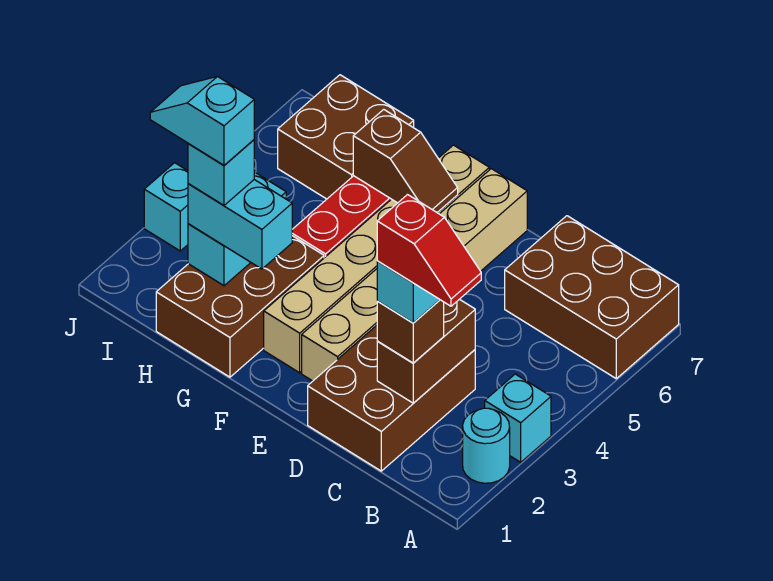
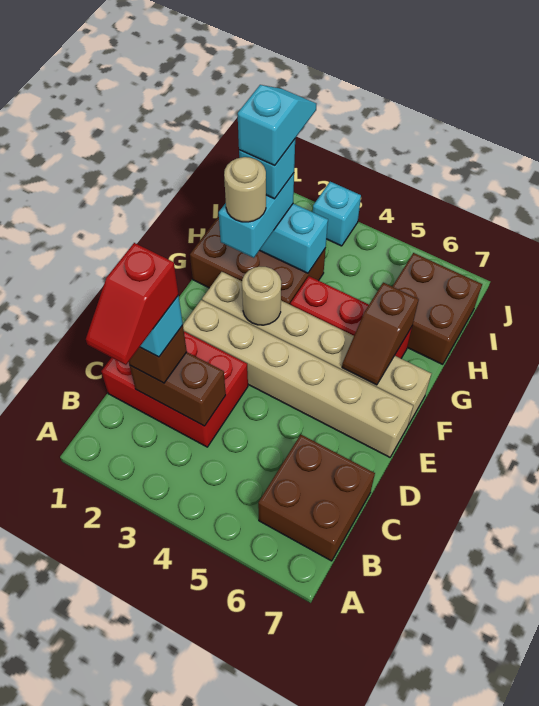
cyan round brick A2 level 1 -> none
cyan brick A3 level 1 -> none
brown brick A6:C7 level 1 -> brown brick B6:C7 level 1
brown brick C1:D3 level 1 -> red brick C1:D3 level 1
none -> tan round brick F3 level 2
none -> tan round brick G2 level 4

